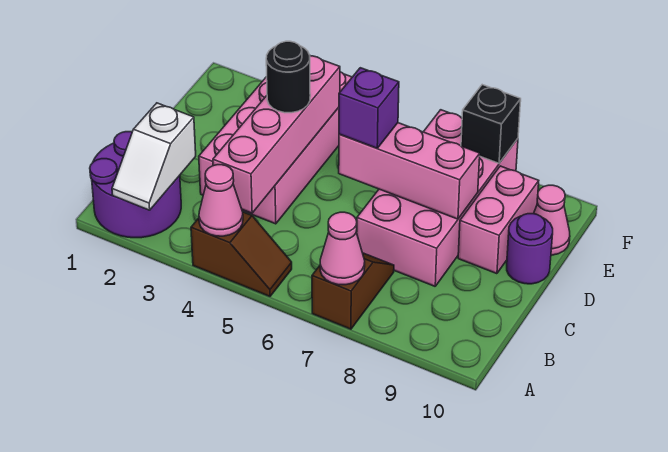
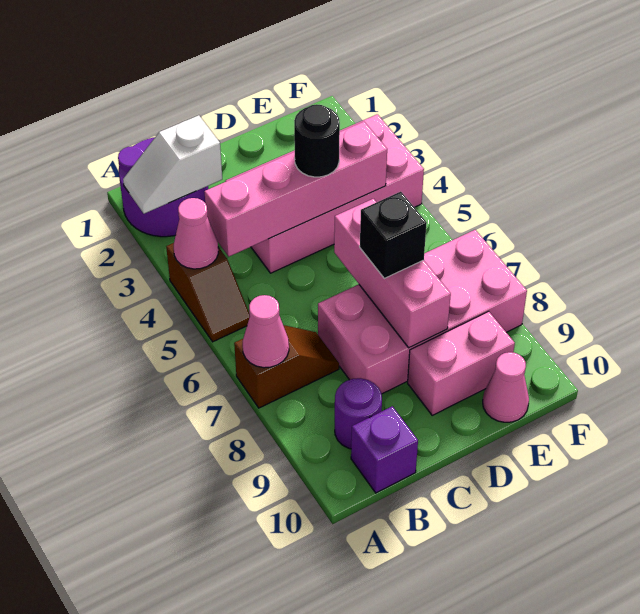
purple brick D6 level 3 -> purple brick B10 level 1
purple round brick D10 level 1 -> purple round brick B9 level 1
black brick F8 level 2 -> black brick D7 level 3

